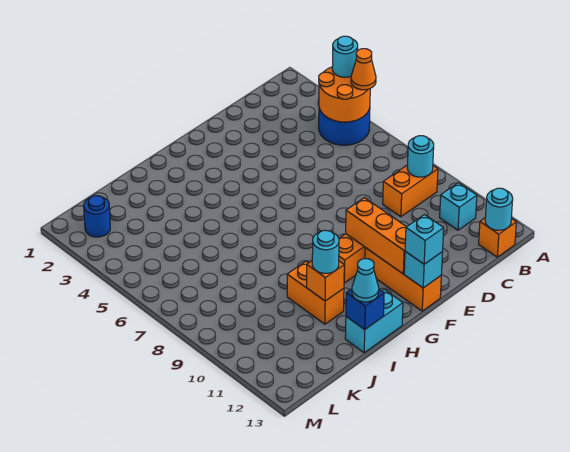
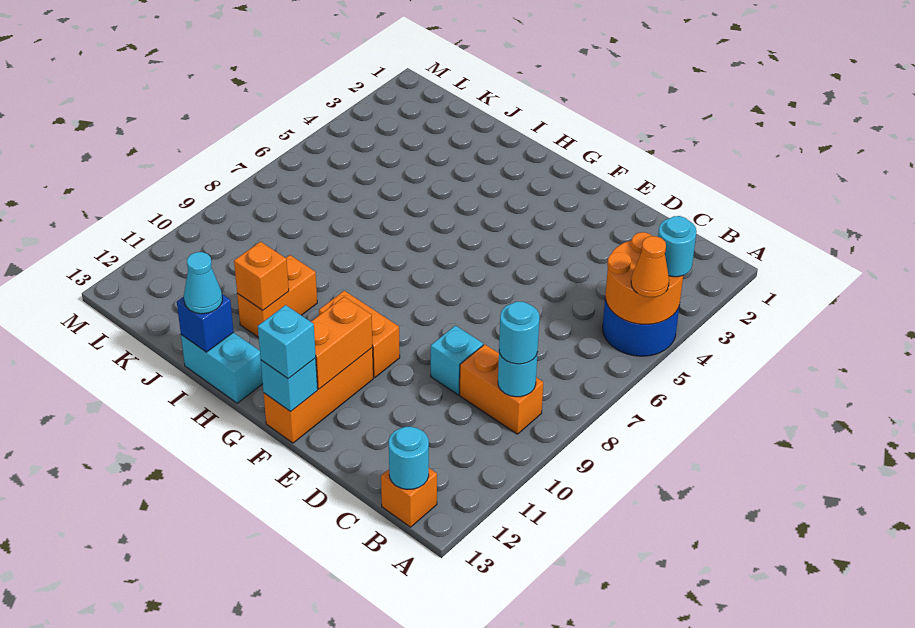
cyan brick B11 level 1 -> cyan brick D9 level 1
orange brick F10:F12 level 2 -> orange brick F11:F12 level 2
cyan round brick I11 level 3 -> cyan round brick B9 level 3
blue round brick L2 level 1 -> none

